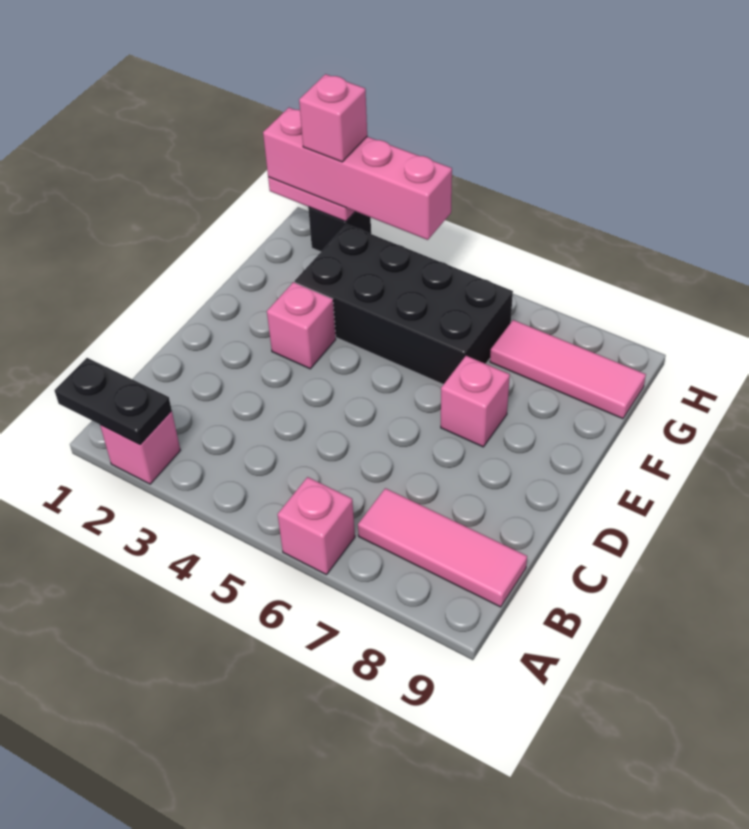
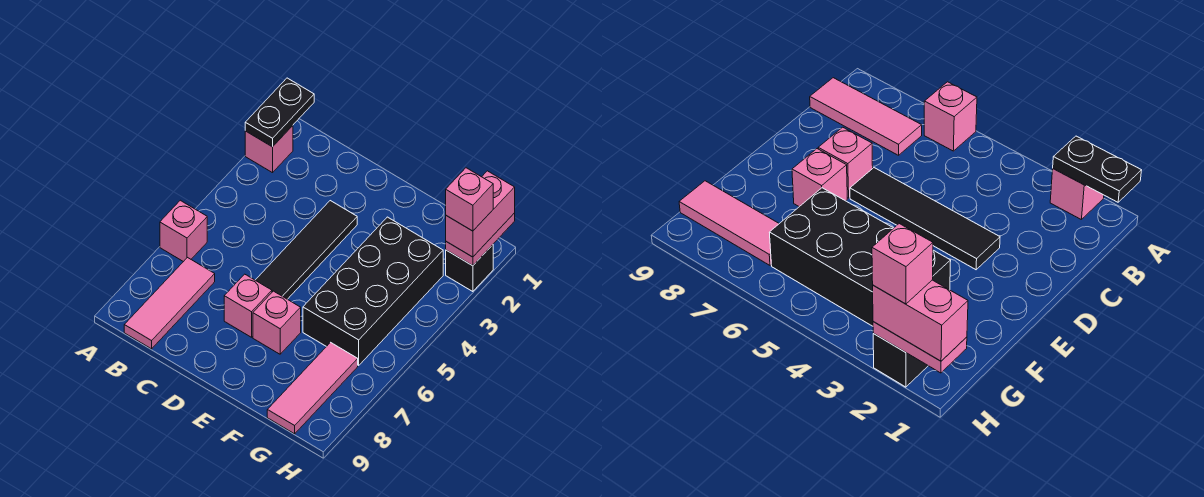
none -> black tile D3:D6 level 1
pink brick E3 level 1 -> pink brick D7 level 1
pink brick H1:H4 level 3 -> pink brick H1:H2 level 3

